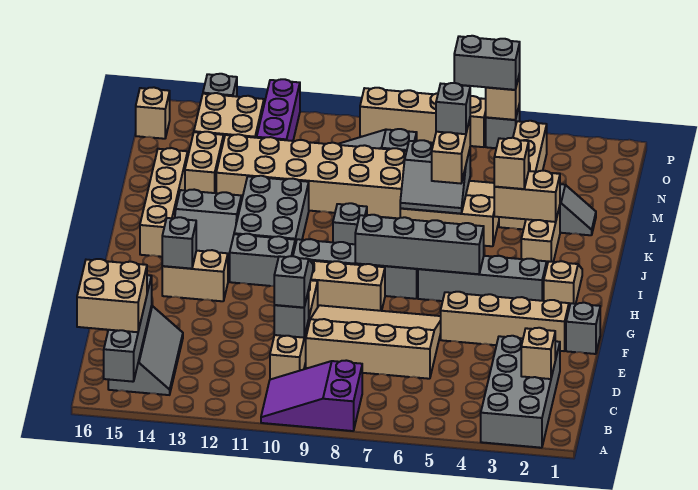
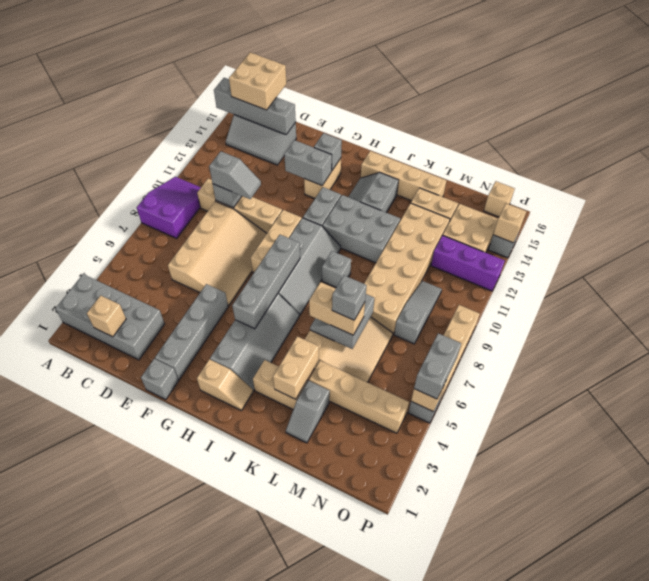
tan brick F2:F5 level 1 -> grey brick F2:F5 level 1
none -> grey brick F13:G13 level 2
tan brick K4 level 3 -> tan brick P14 level 2

